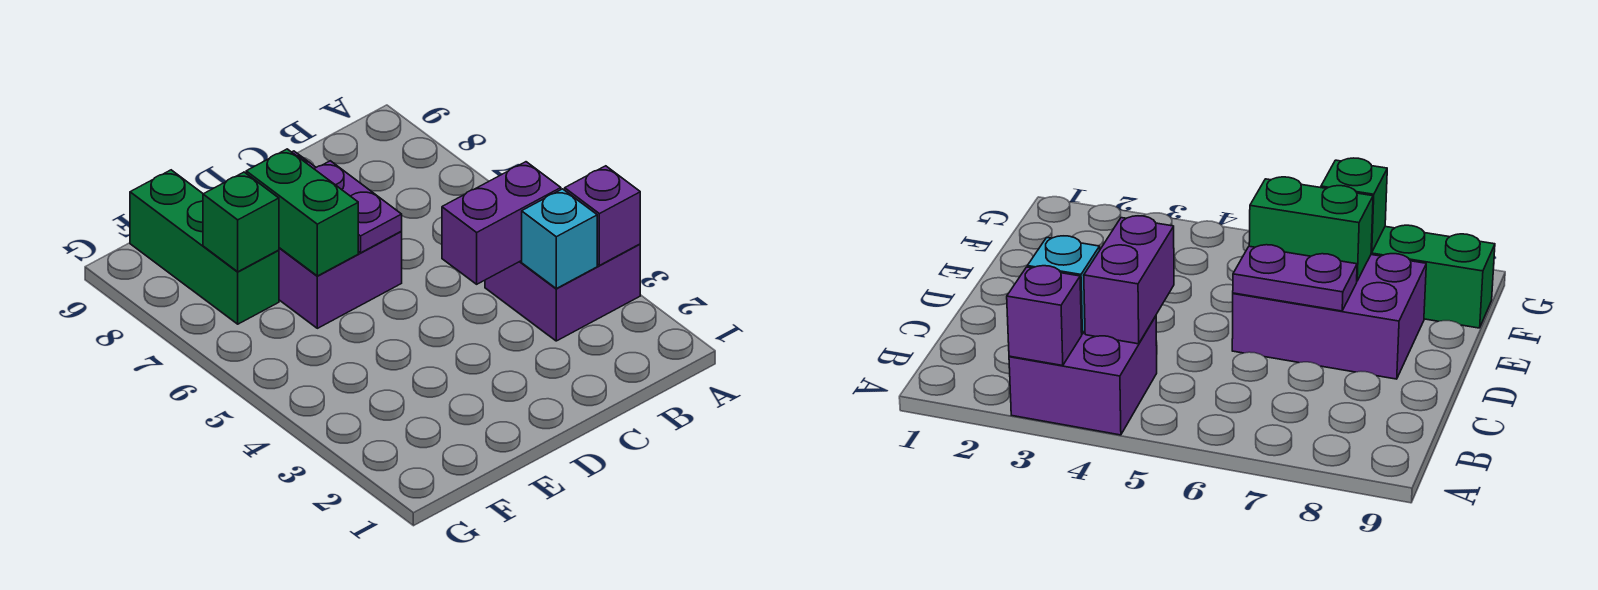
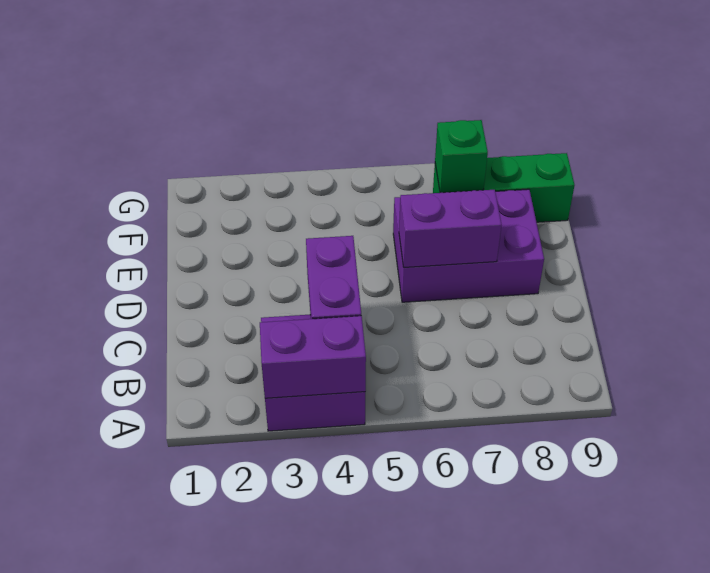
purple brick A3 level 2 -> purple brick A3:A4 level 2
cyan brick B3 level 2 -> none
purple plate D6:D7 level 2 -> purple brick D6:D7 level 2
green brick E6:E7 level 2 -> none

